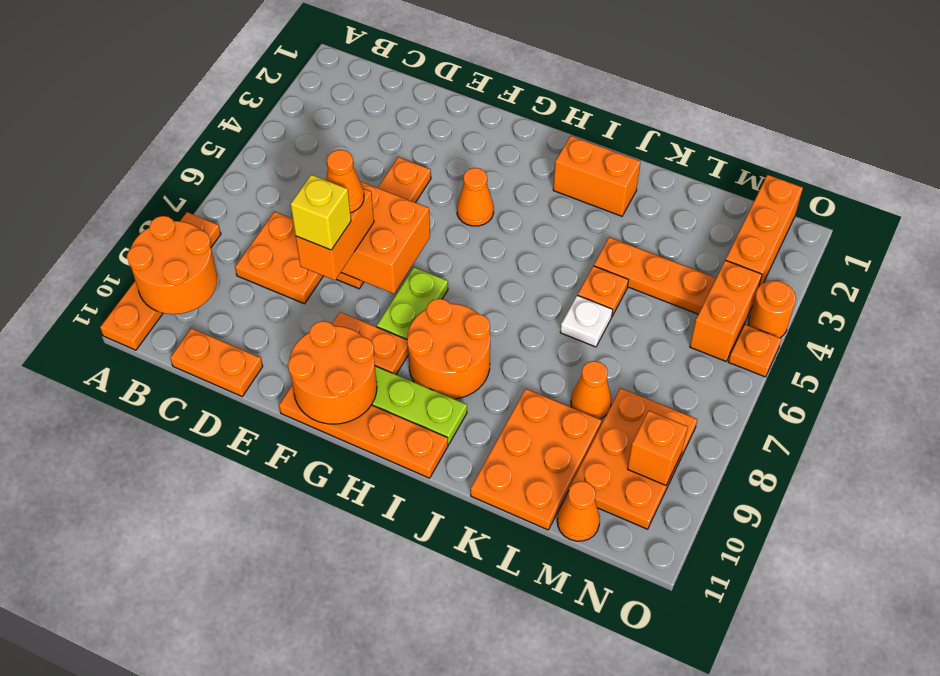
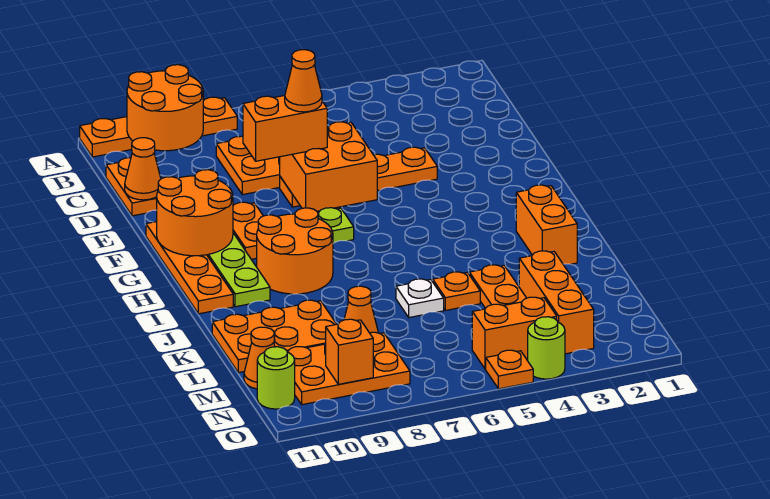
yellow brick E8 level 4 -> none
orange cone G4 level 1 -> orange cone D11 level 2
orange brick N1:N3 level 1 -> orange brick L3:N3 level 1
none -> lime round brick N11 level 1
orange round brick O4 level 1 -> lime round brick O4 level 1

